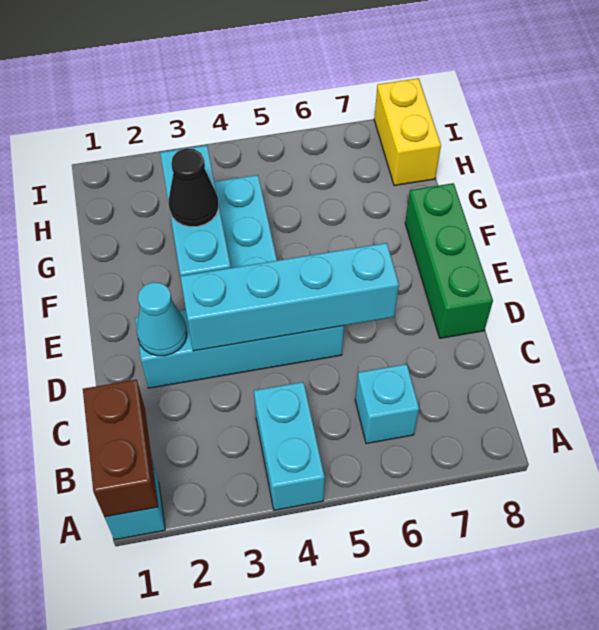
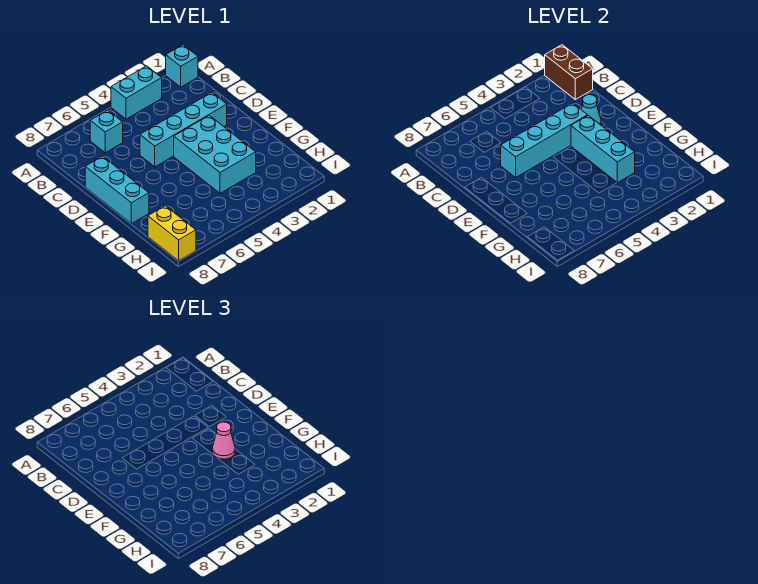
cyan brick A4:B4 level 1 -> cyan brick A3:A4 level 1
green brick D8:F8 level 1 -> cyan brick D8:F8 level 1
black cone F3 level 3 -> pink cone F3 level 3

